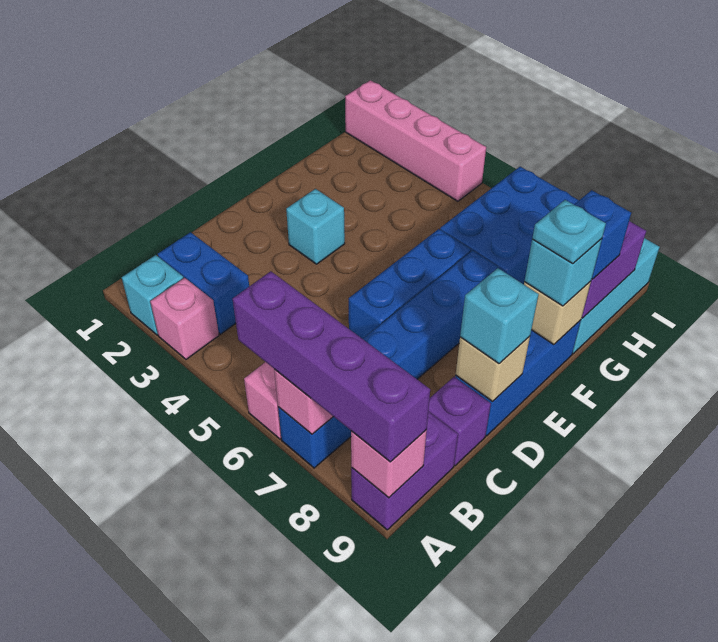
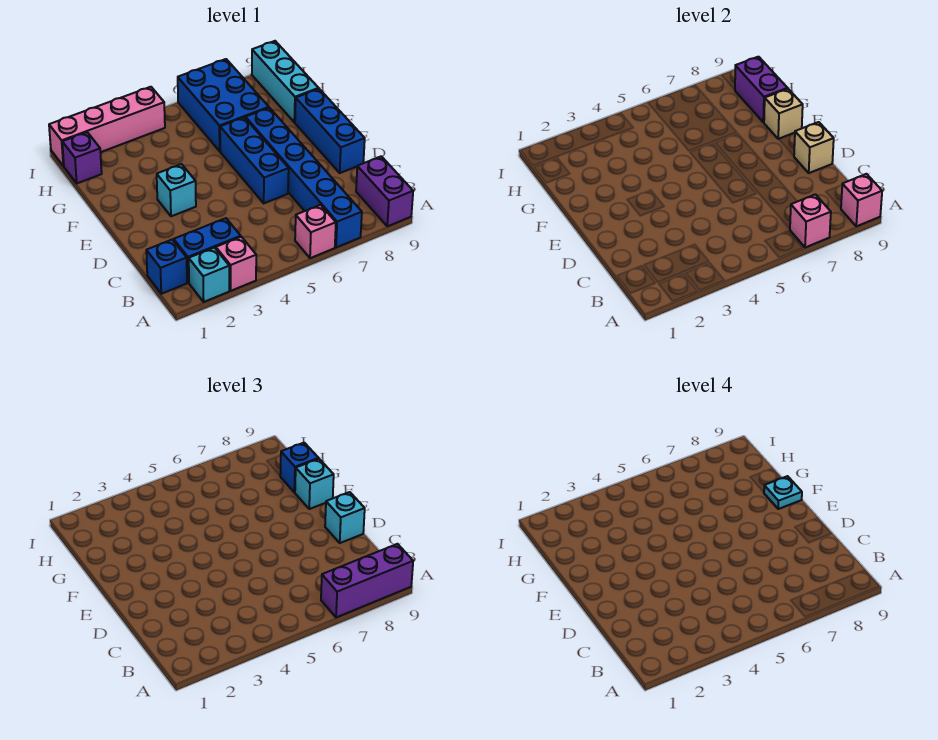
purple brick A6:A9 level 3 -> purple brick A7:A9 level 3
none -> blue brick B1 level 1
purple brick C9 level 1 -> purple brick H1 level 1

